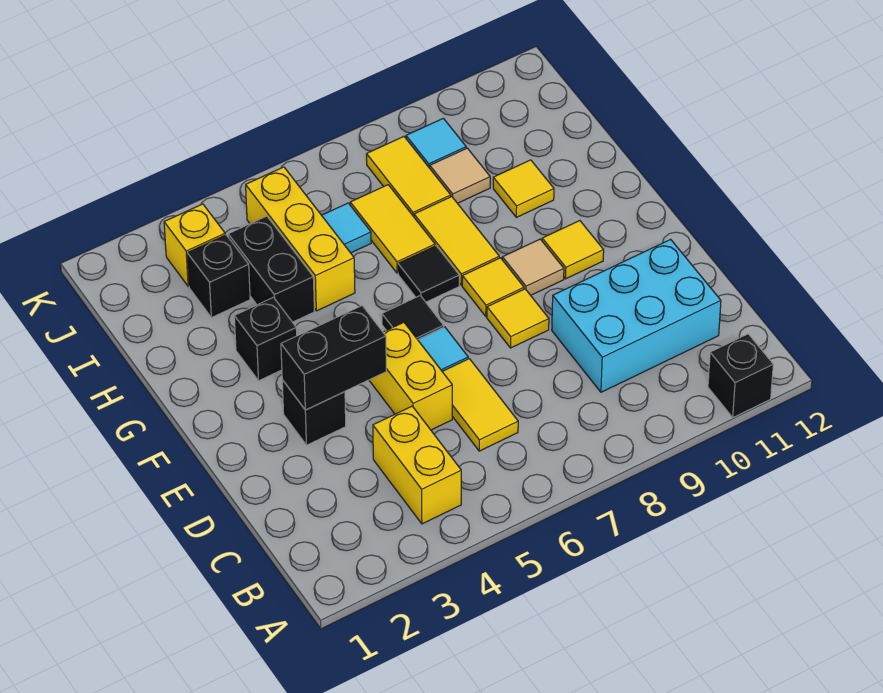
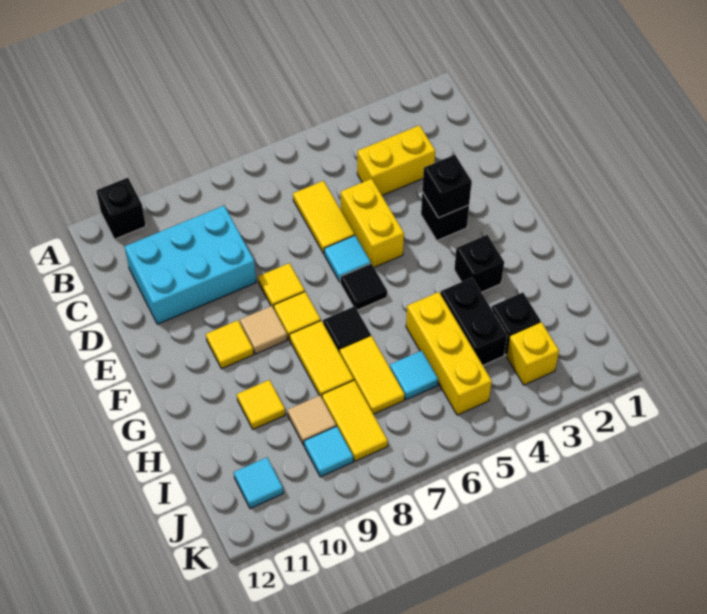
yellow brick B4:C4 level 1 -> yellow brick C3:C4 level 1
black brick E3:E4 level 2 -> black brick E3 level 2
none -> cyan tile J11 level 1

